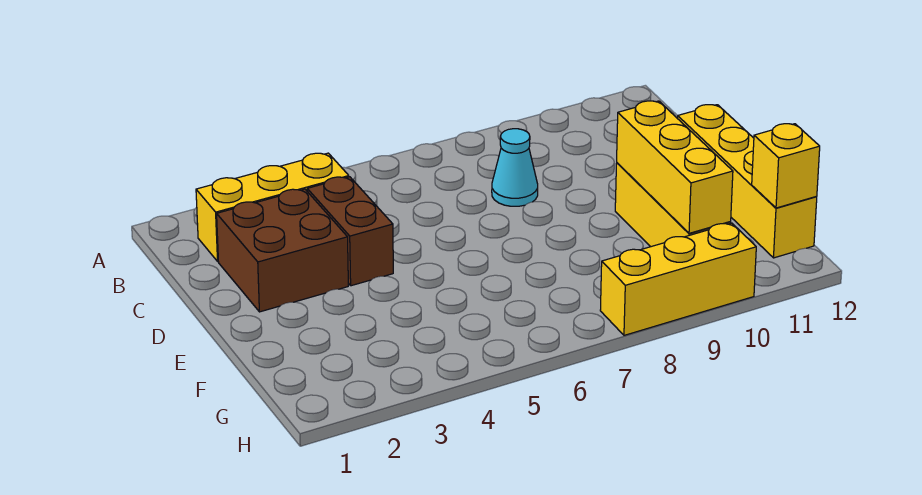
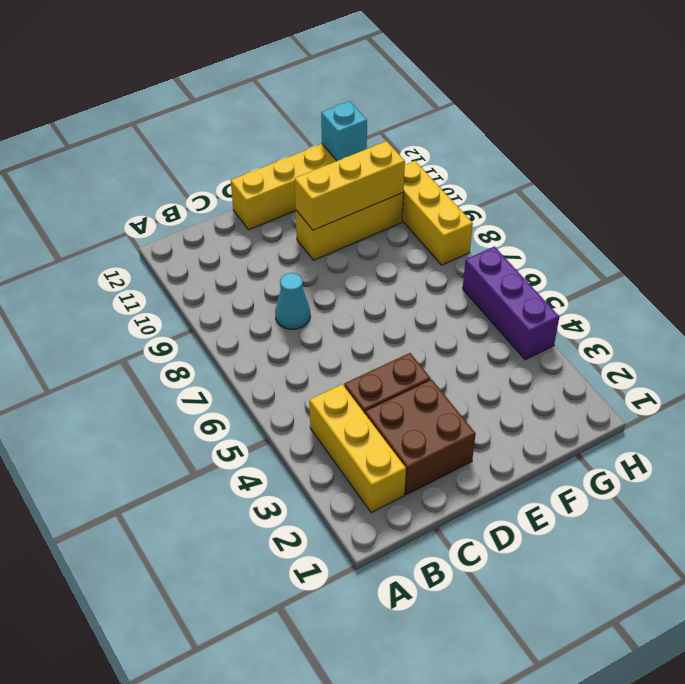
yellow brick G12 level 2 -> cyan brick G12 level 2
none -> purple brick H4:H6 level 1

